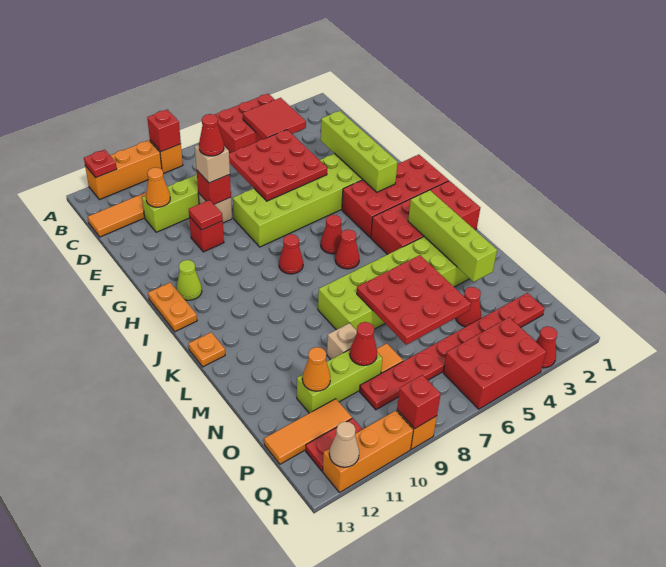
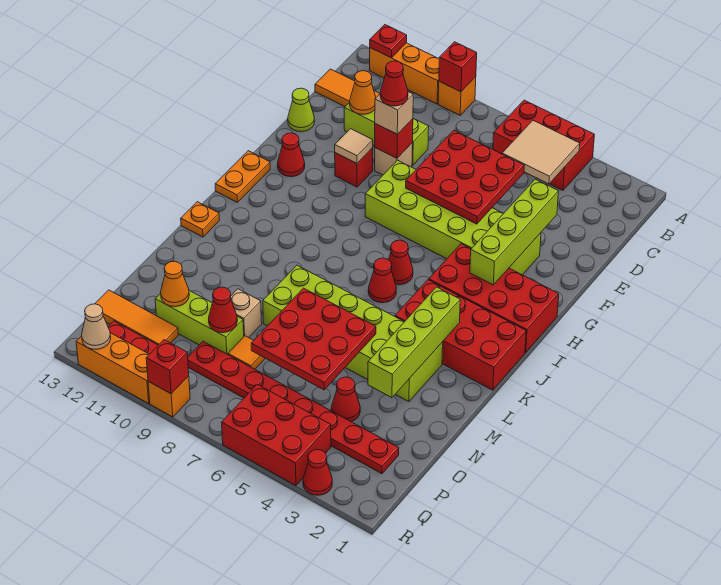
red tile B4:C5 level 2 -> tan tile B4:C5 level 2
red tile F10 level 2 -> tan tile F10 level 2
lime cone H12 level 1 -> lime cone E13 level 1
red cone I8 level 1 -> red cone G12 level 1

